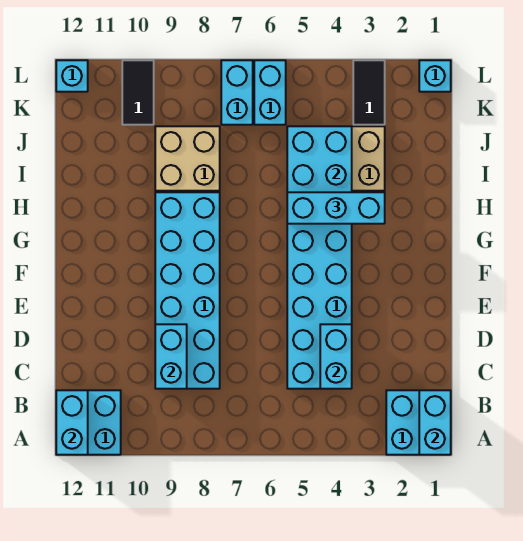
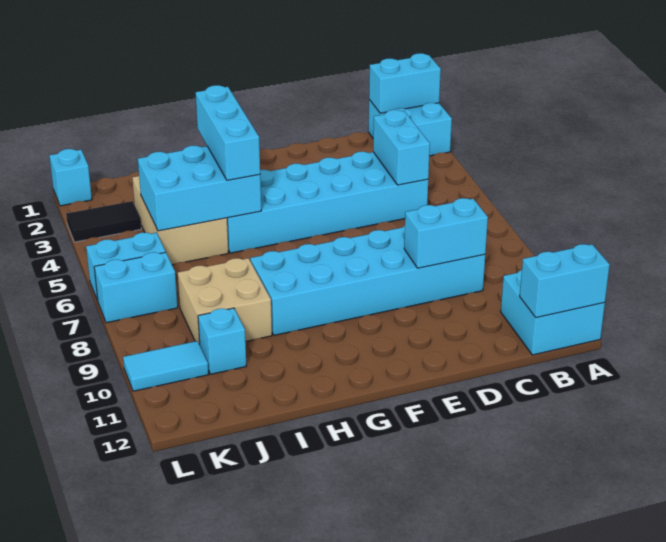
cyan brick C4:D4 level 2 -> cyan brick C4:C5 level 2
black tile K10:L10 level 1 -> cyan tile K10:L10 level 1
cyan brick L12 level 1 -> cyan brick J10 level 1

